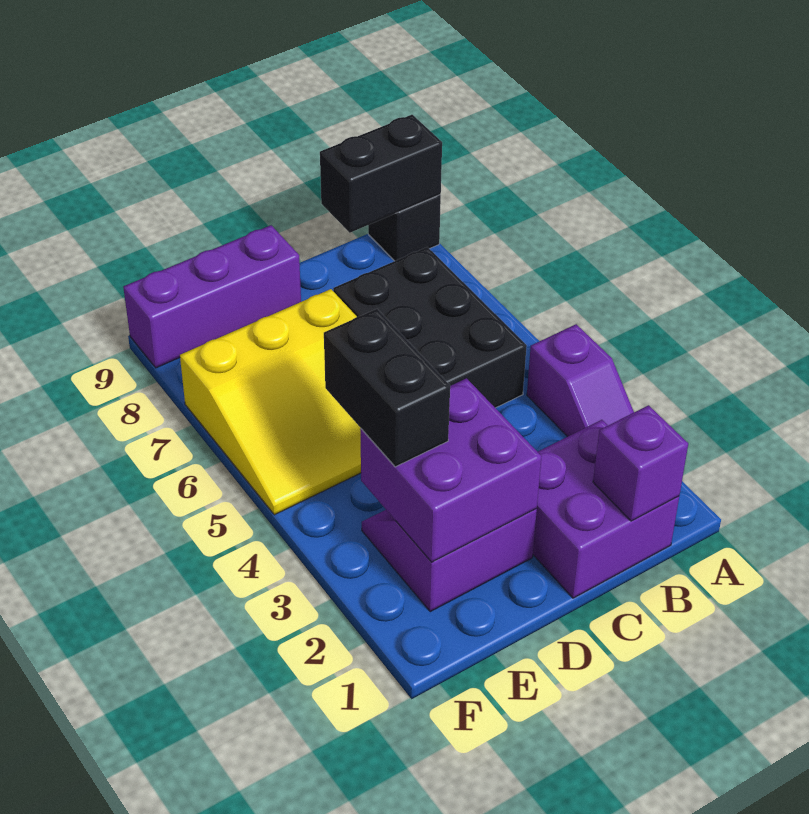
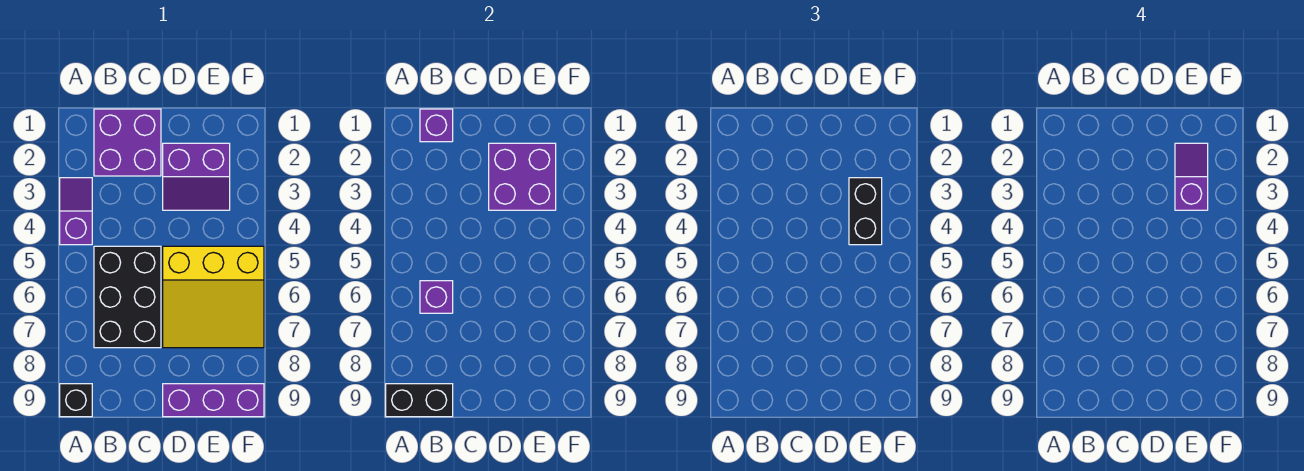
none -> purple brick B6 level 2
yellow slope D5:F7 level 1 top 7 -> yellow slope D5:F7 level 1 top 5
none -> purple slope E2:E3 level 4 top 3

